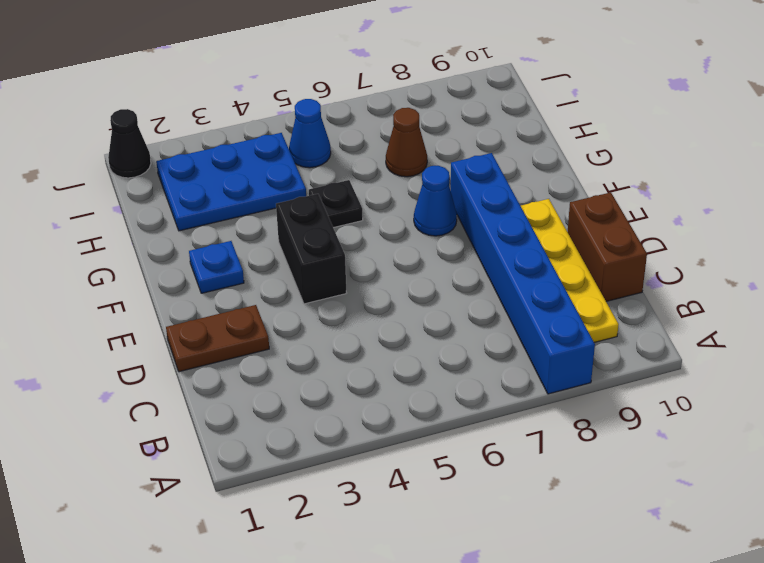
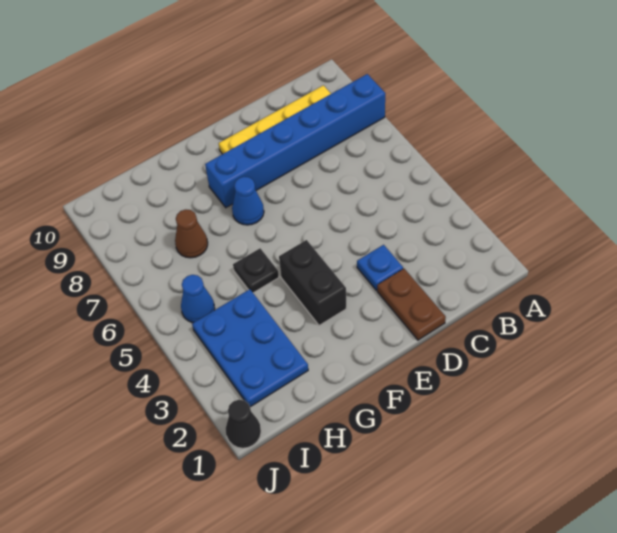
brown brick C10:D10 level 1 -> none
black brick E4:F4 level 1 -> black brick F3:F4 level 1
blue plate F2 level 1 -> blue plate D3 level 1

